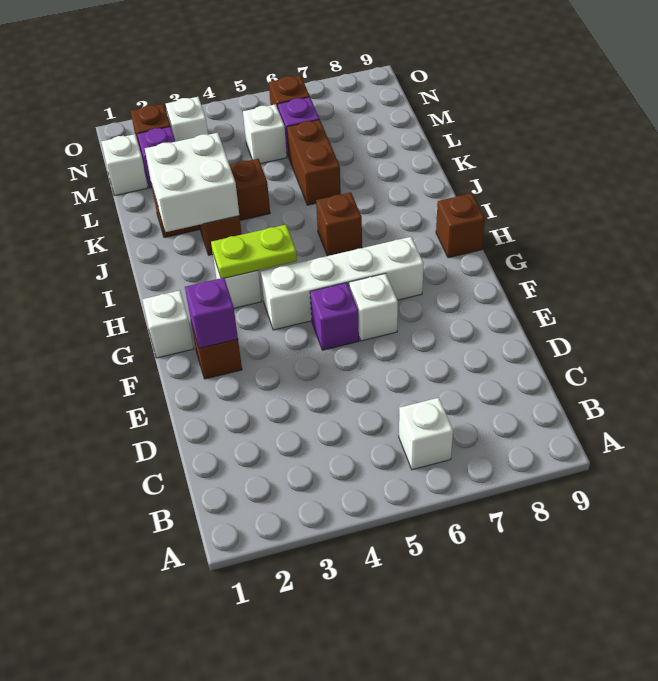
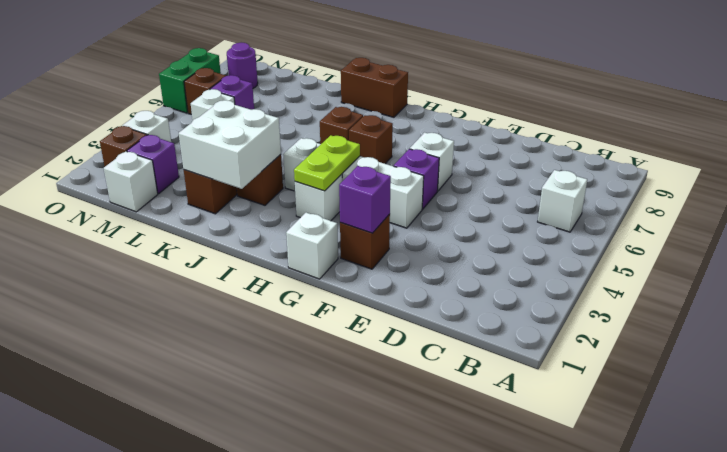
white brick G4:G7 level 1 -> white brick F4:I4 level 1
brown brick H9 level 1 -> brown brick H6 level 1
brown brick K6:L6 level 1 -> brown brick I9:J9 level 1
none -> purple round brick N8 level 1
none -> green brick O6:O7 level 1

